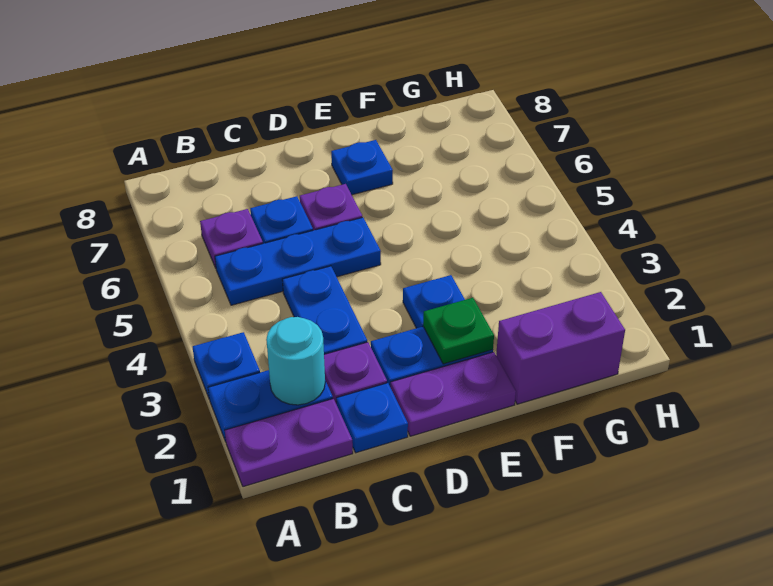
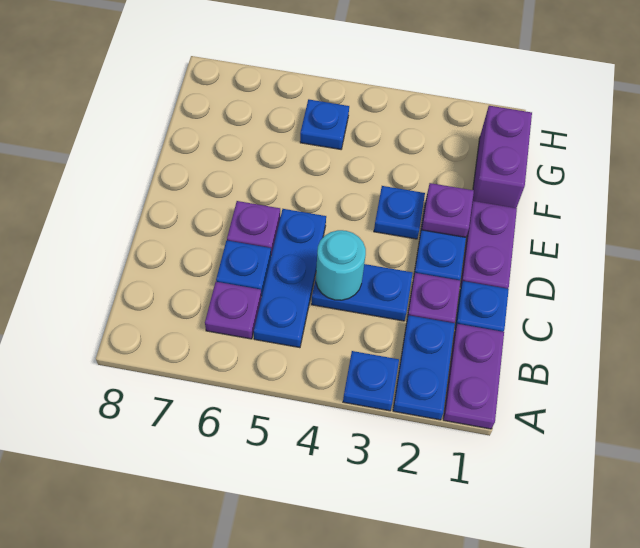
cyan round brick B2 level 2 -> cyan round brick C4 level 2
green plate E2 level 2 -> purple plate E2 level 2
blue plate E7 level 1 -> blue plate G5 level 1

